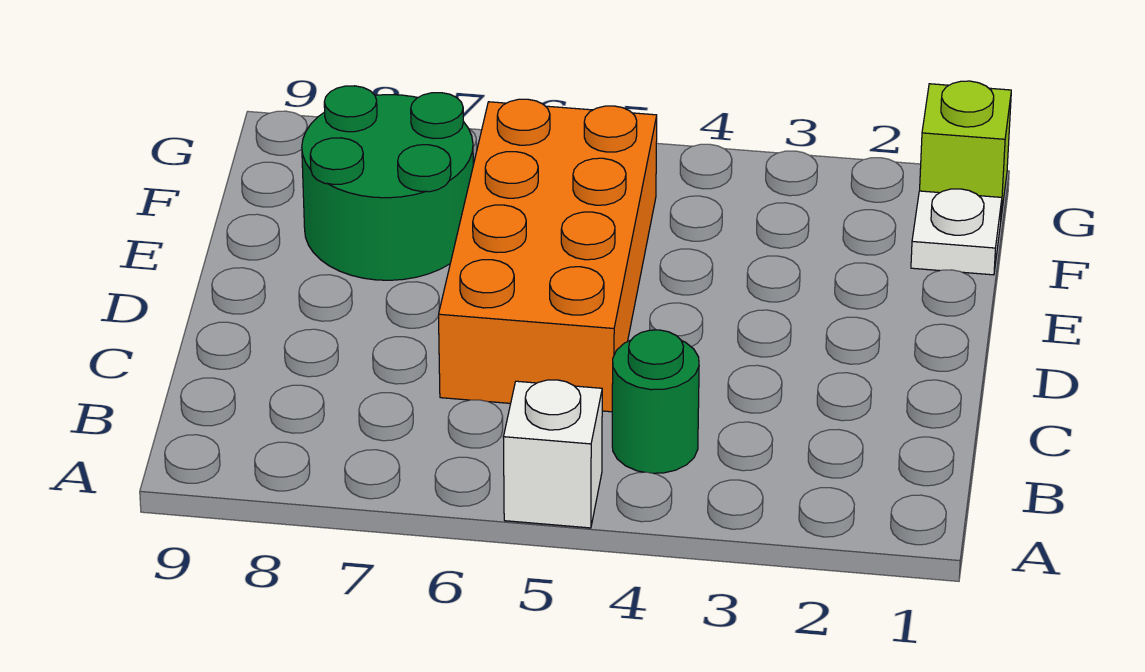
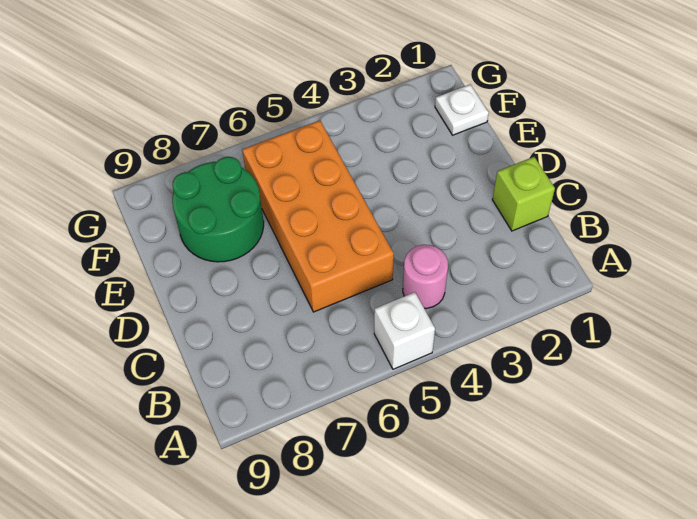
green round brick B4 level 1 -> pink round brick B4 level 1
lime brick G1 level 1 -> lime brick C1 level 1

